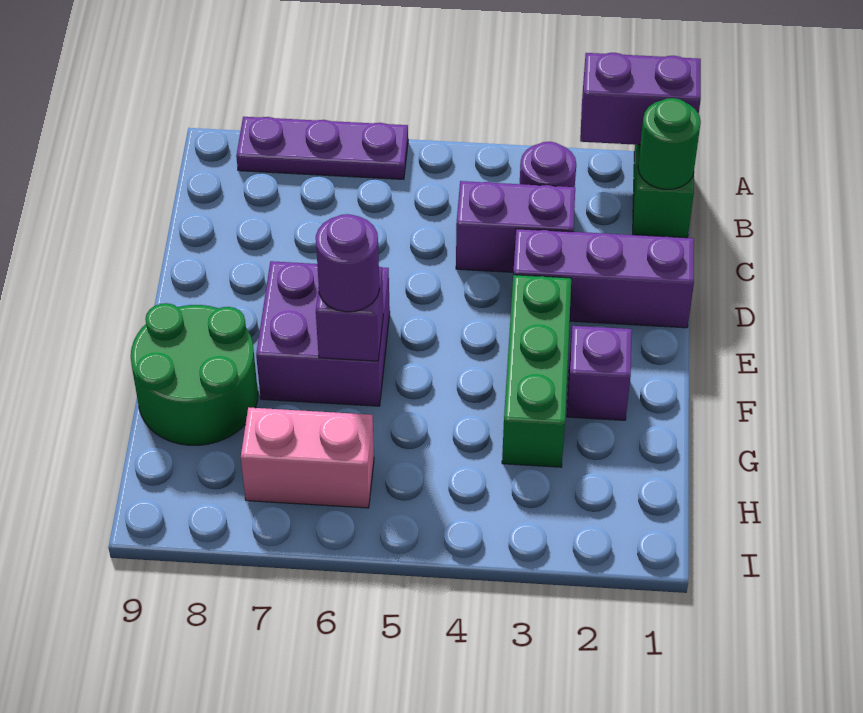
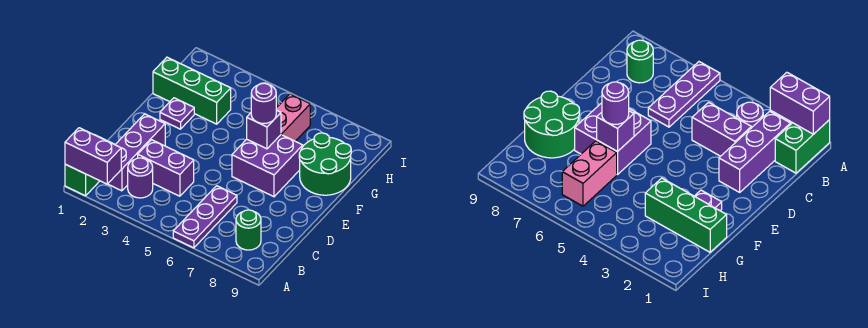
purple plate A6:A8 level 1 -> purple plate A6:C6 level 1
green round brick B1 level 2 -> green round brick B8 level 1
purple brick D1:D3 level 1 -> purple brick B2:D2 level 1
green brick E3:G3 level 1 -> green brick G1:G3 level 1
purple brick F2 level 1 -> purple plate F2 level 1
pink brick H6:H7 level 1 -> pink brick G6:H6 level 1

